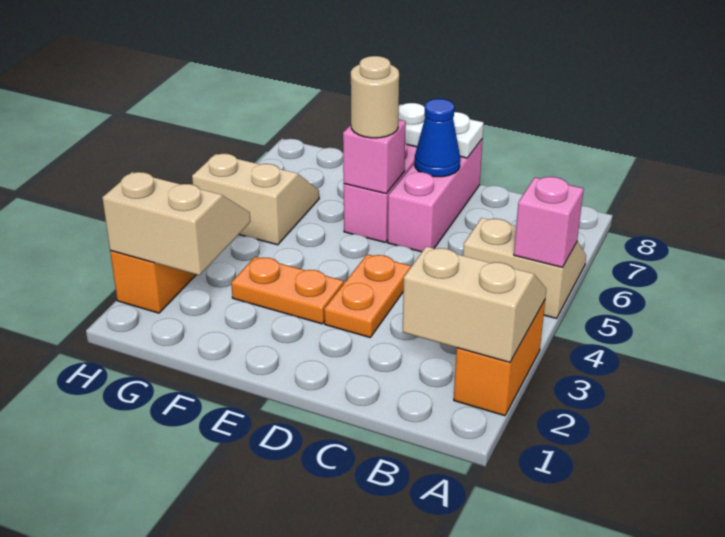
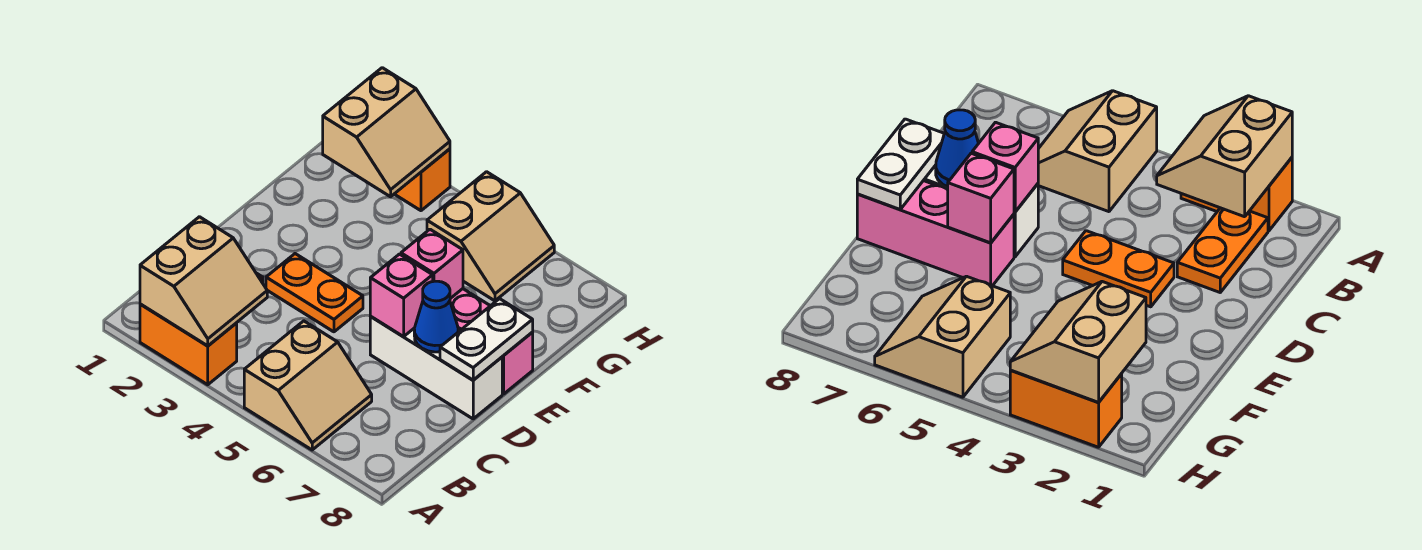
pink brick A5 level 2 -> pink brick D6 level 2
pink brick D6:D8 level 1 -> white brick D6:D8 level 1
orange plate E3:F3 level 1 -> orange plate B2:C2 level 1
tan round brick E6 level 3 -> none

